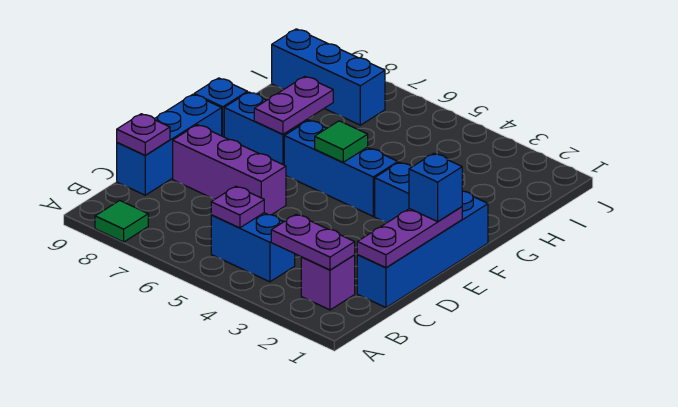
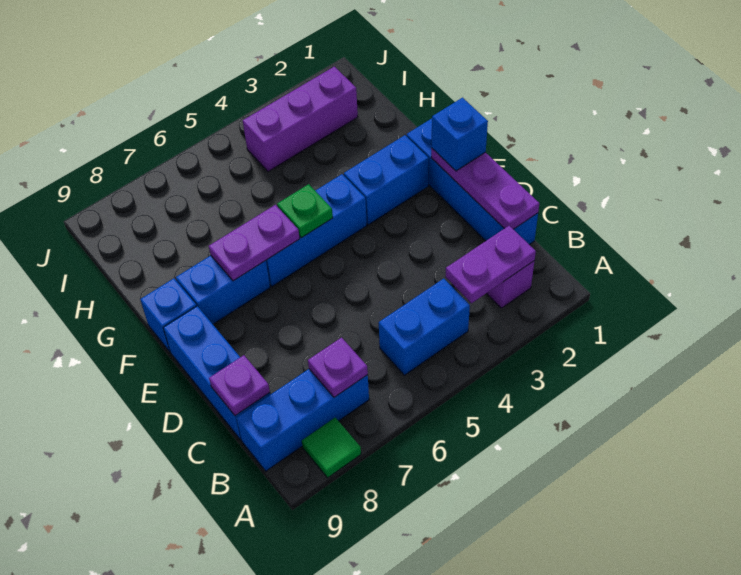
purple plate B5 level 2 -> purple plate B7 level 2
purple brick D6:D8 level 1 -> purple brick I2:I4 level 1
green tile F5 level 2 -> green plate F5 level 2
purple plate F7:G7 level 2 -> purple plate F6:F7 level 2
blue brick I7:I9 level 1 -> blue brick B7:B9 level 1

